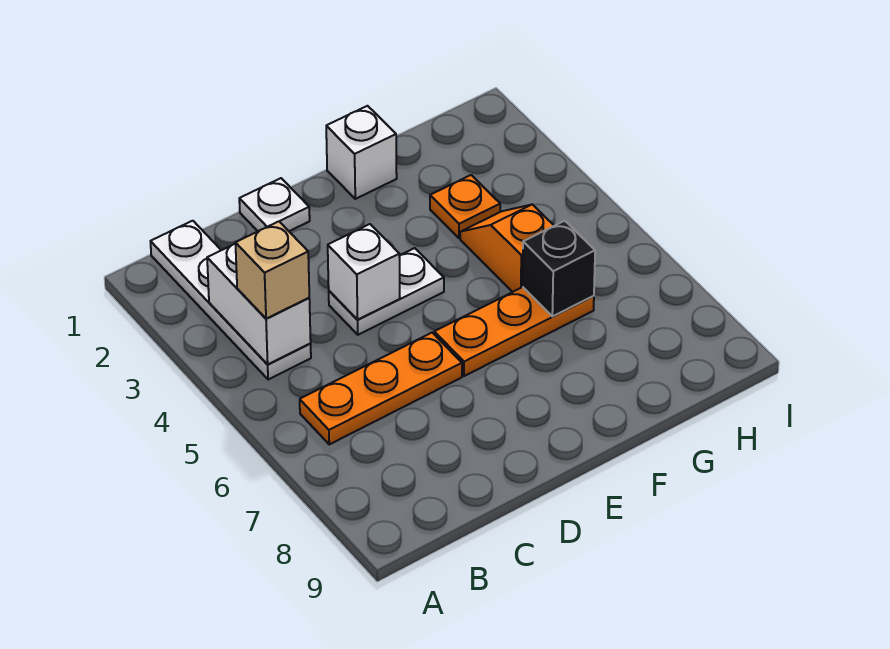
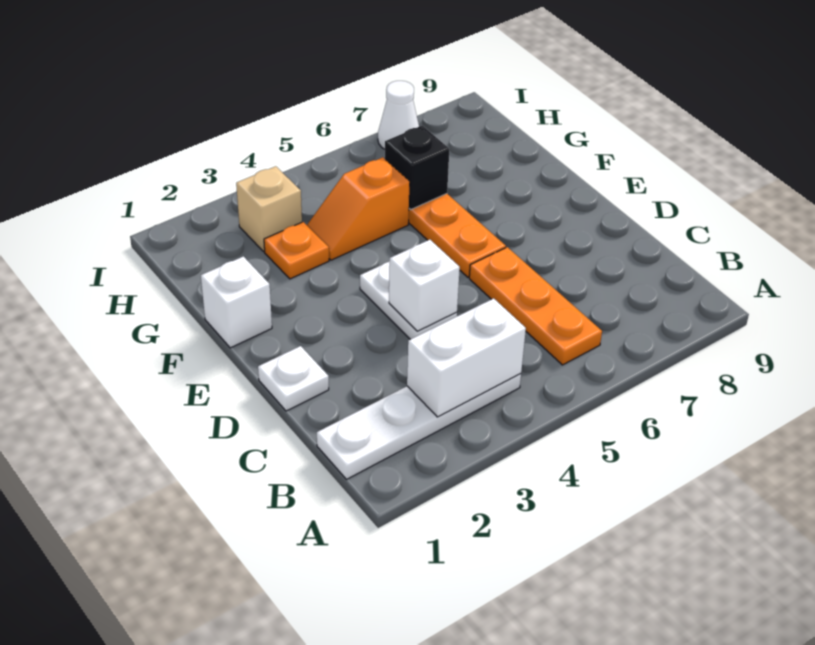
tan brick B4 level 3 -> tan brick H3 level 1
none -> white cone I7 level 1

